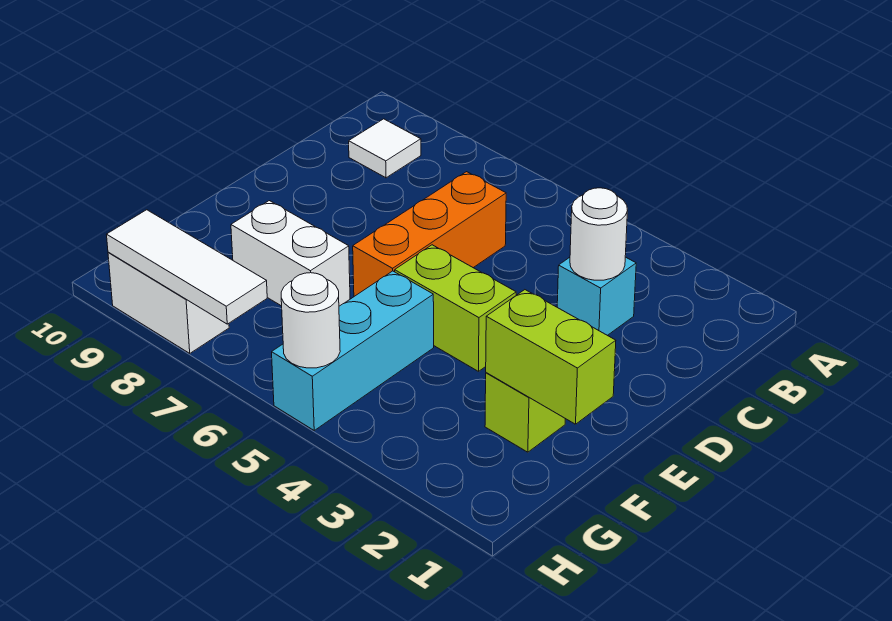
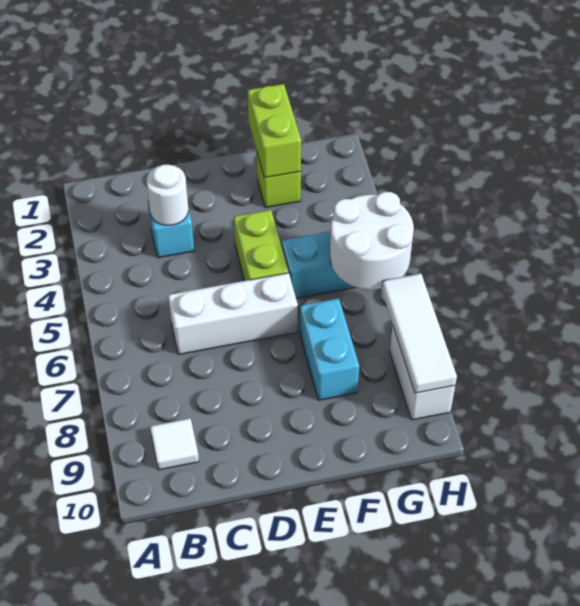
orange brick C6:E6 level 1 -> white brick C6:E6 level 1
white brick F7:F8 level 1 -> cyan brick F7:F8 level 1
white round brick H5 level 2 -> white round brick G5:H6 level 2

